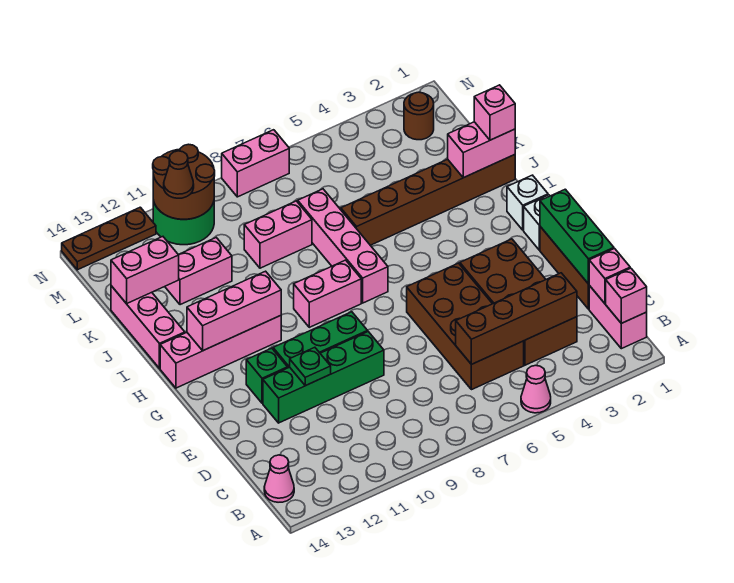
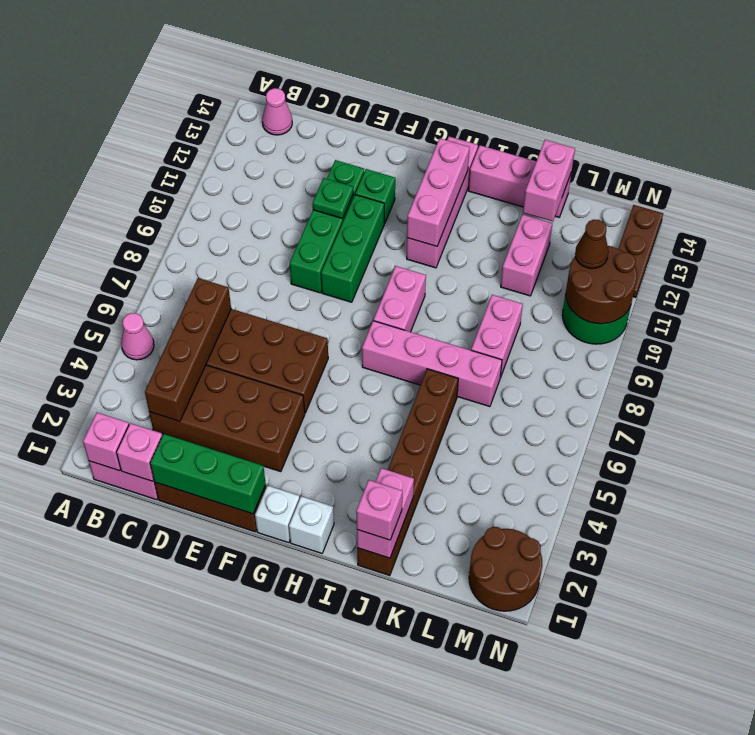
brown round brick M2 level 1 -> brown round brick M1:N2 level 1
pink brick N7:N8 level 1 -> none

